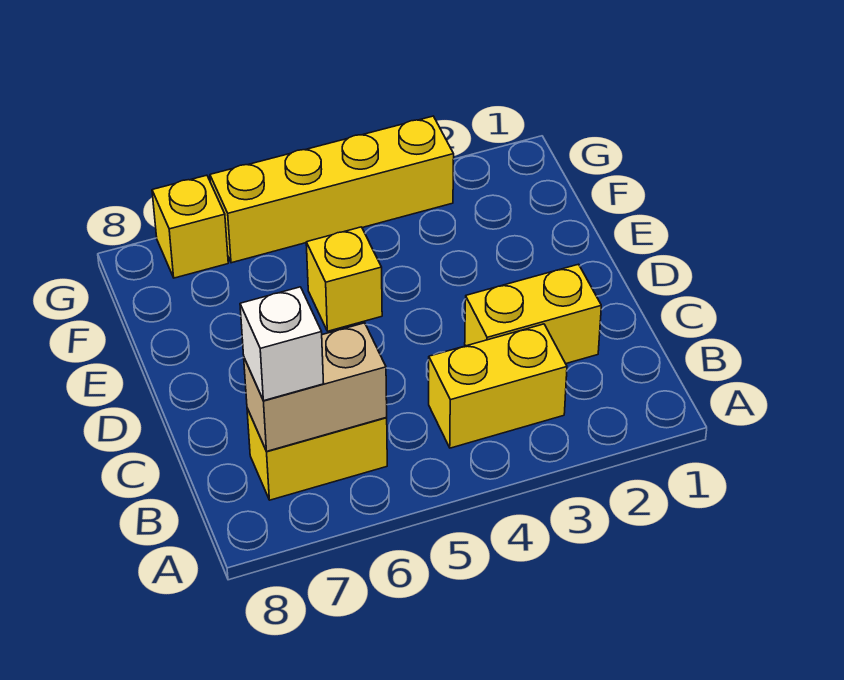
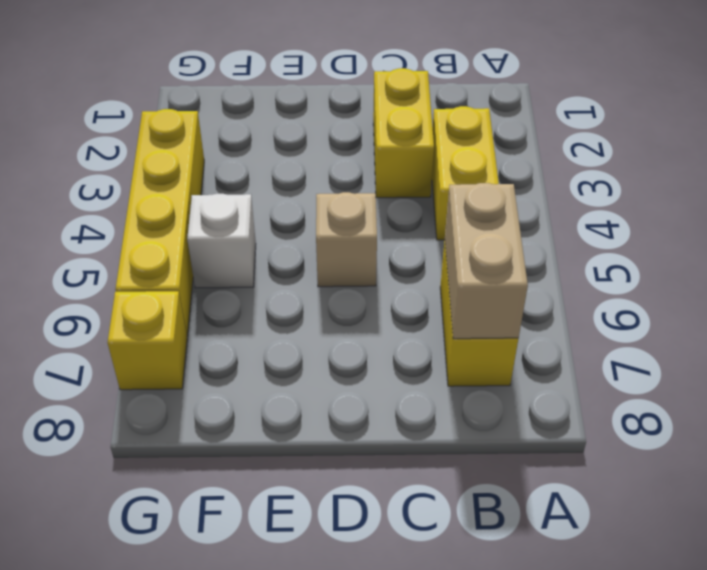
white brick B7 level 3 -> white brick F5 level 1
none -> tan brick D5 level 1
yellow brick E5 level 1 -> none

